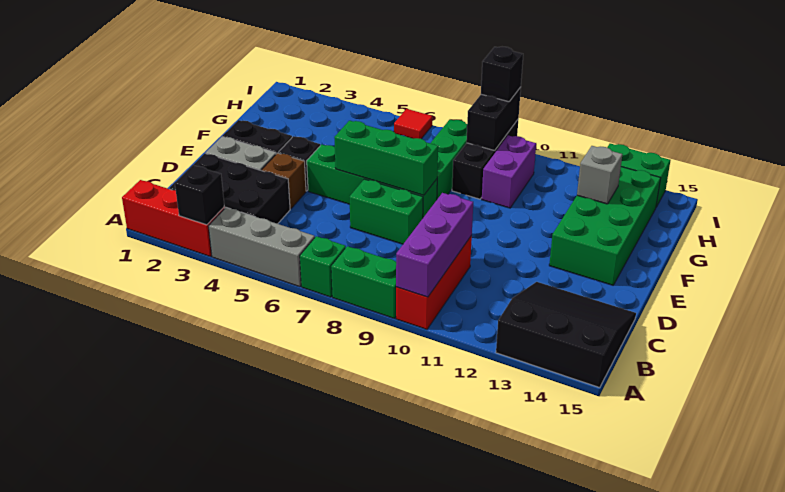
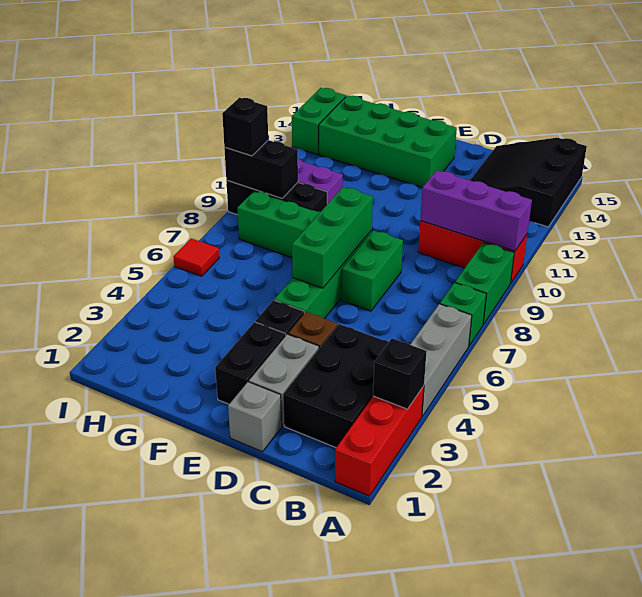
grey brick G13 level 2 -> grey brick D1 level 1

